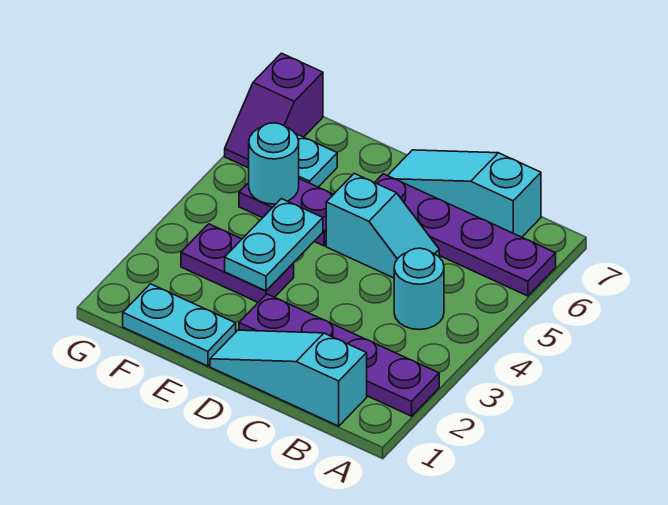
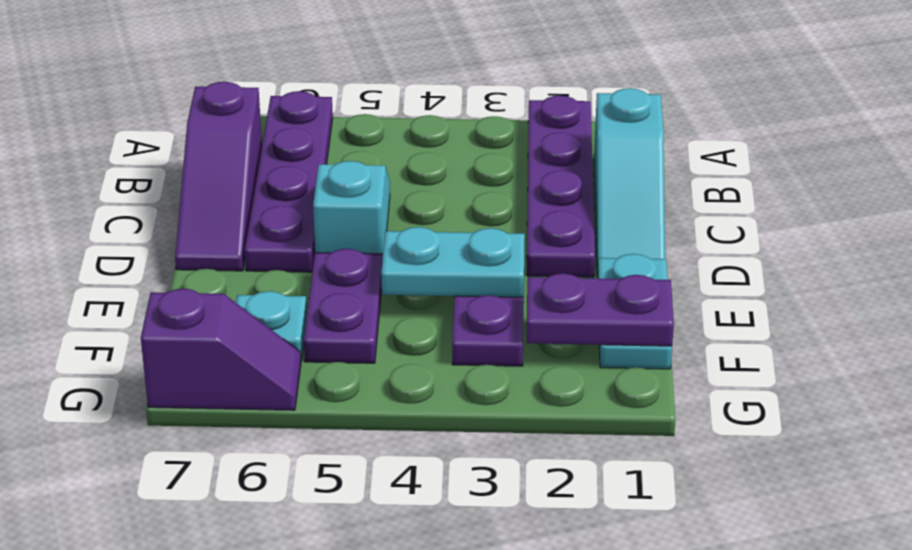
cyan round brick B4 level 1 -> none
cyan slope B7:D7 level 1 top B -> purple slope B7:D7 level 1 top B
none -> purple plate F1:F2 level 2
cyan round brick F5 level 2 -> none

